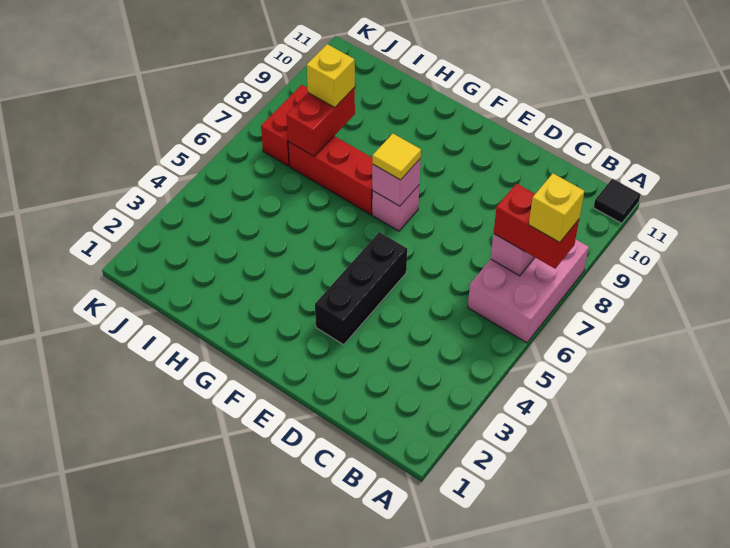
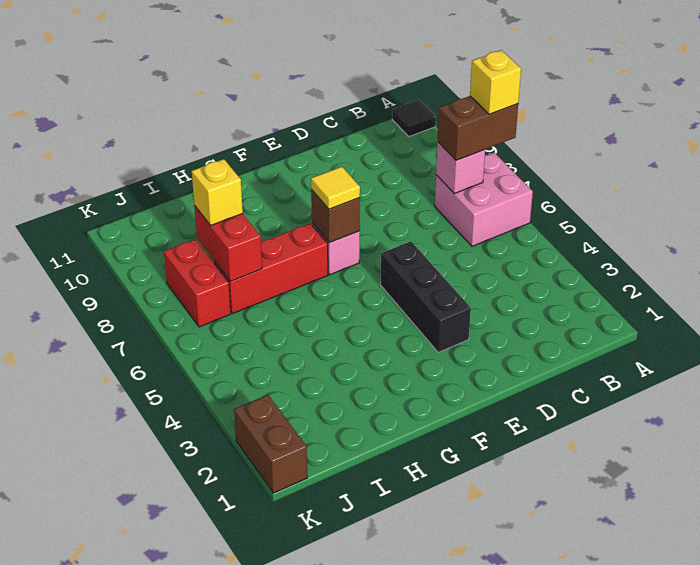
pink brick A6:B8 level 1 -> pink brick A6:B7 level 1
red brick A7:B7 level 3 -> brown brick A7:B7 level 3
pink brick F7 level 2 -> brown brick F7 level 2
none -> brown brick K1:K2 level 1

